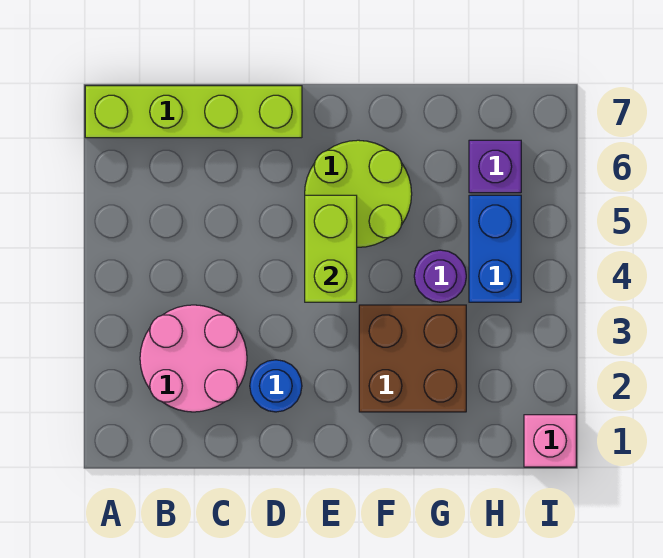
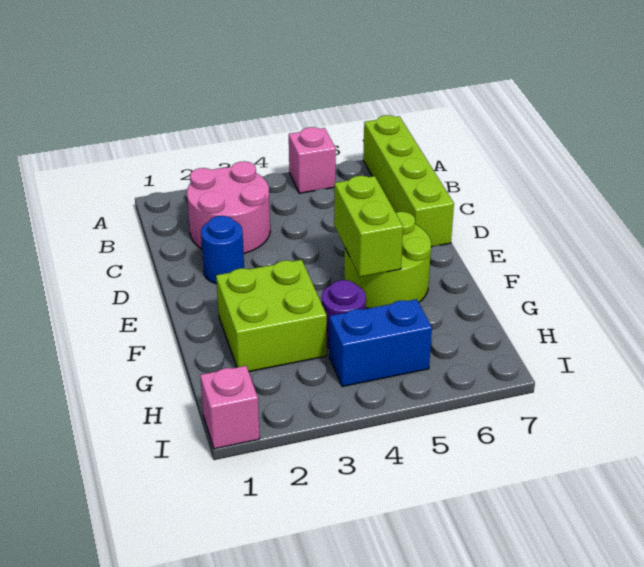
none -> pink brick A5 level 1
lime brick E4:E5 level 2 -> lime brick E5:F5 level 2
brown brick F2:G3 level 1 -> lime brick F2:G3 level 1
purple brick H6 level 1 -> none

